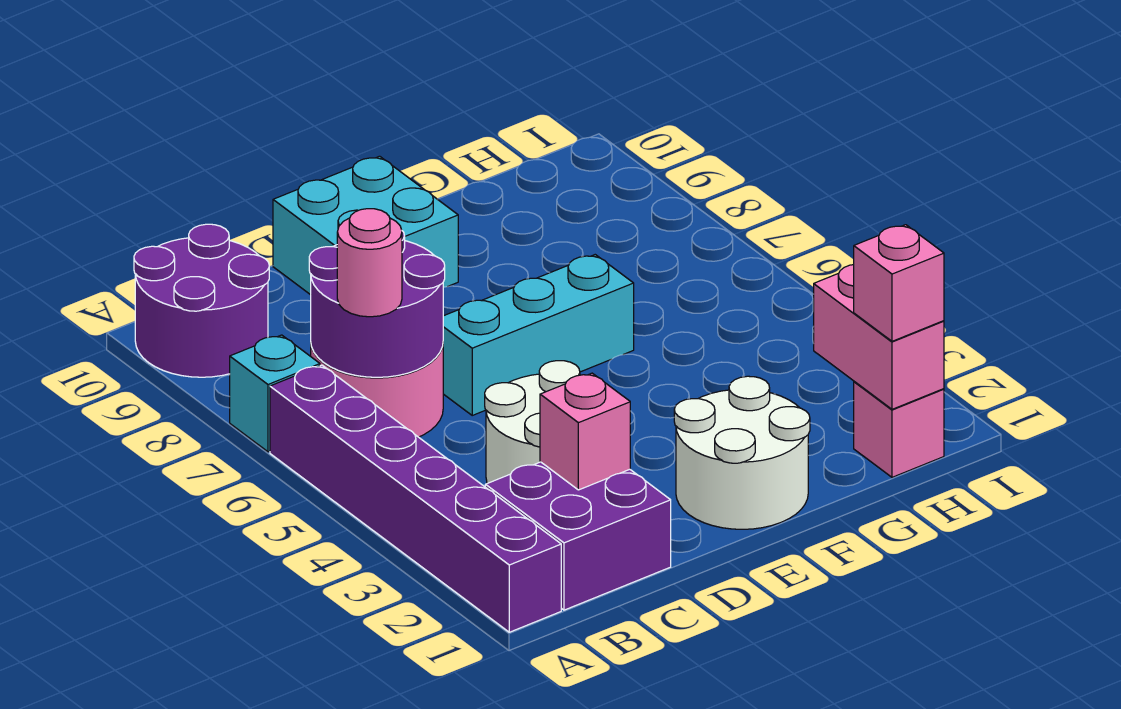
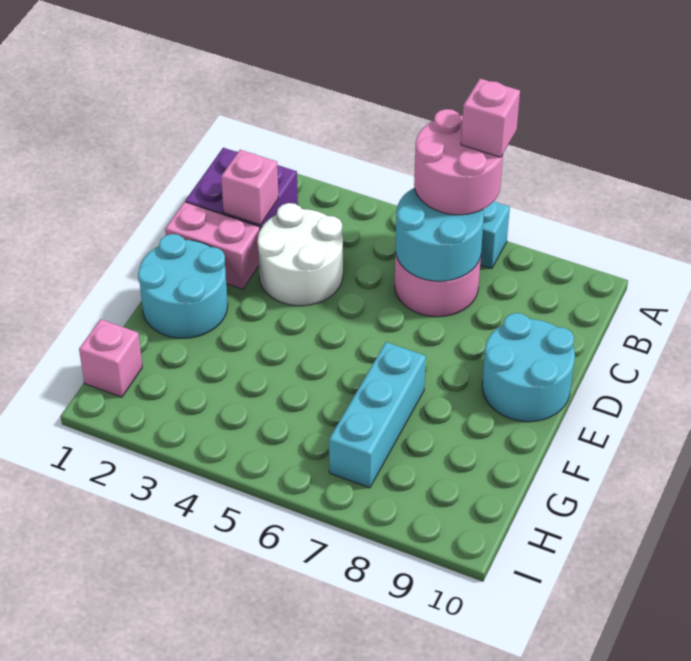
purple brick A1:A6 level 1 -> none
purple round brick A9:B10 level 1 -> none
purple round brick B6:C7 level 2 -> cyan round brick B6:C7 level 2
pink round brick B6 level 3 -> pink round brick A6:B7 level 3
cyan brick D6:F6 level 1 -> cyan brick F7:H7 level 1
cyan brick D9:E10 level 1 -> cyan round brick D9:E10 level 1
white round brick E1:F2 level 1 -> cyan round brick E1:F2 level 1
pink brick H1:H2 level 2 -> pink brick D1:D2 level 1
pink brick H1 level 3 -> pink brick A7 level 4

